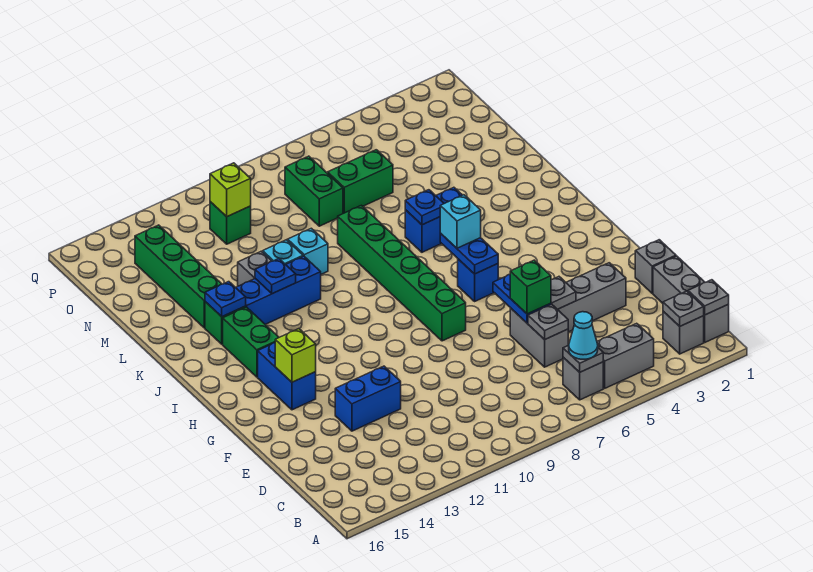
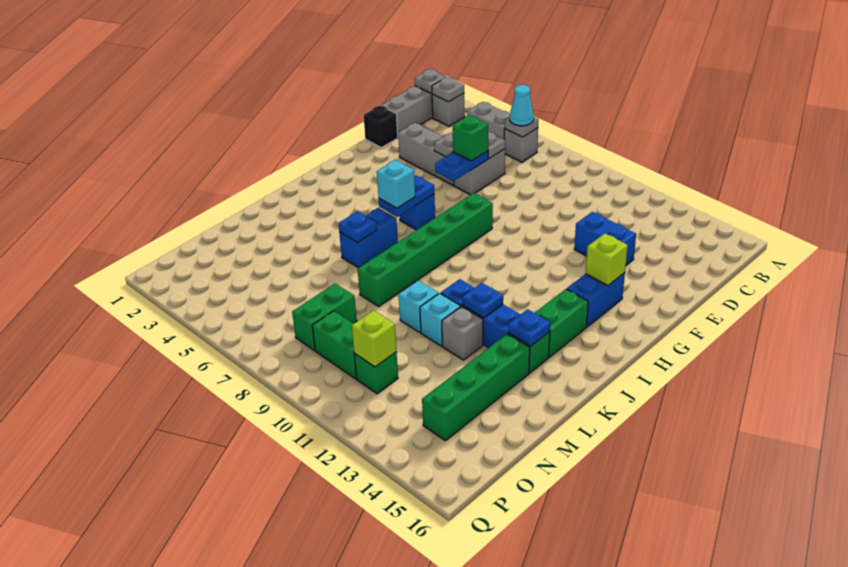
grey brick E1 level 1 -> black brick E1 level 1
blue brick K5:K6 level 1 -> blue brick J6:K6 level 1
green brick N6:N7 level 1 -> green brick O9:O10 level 1

